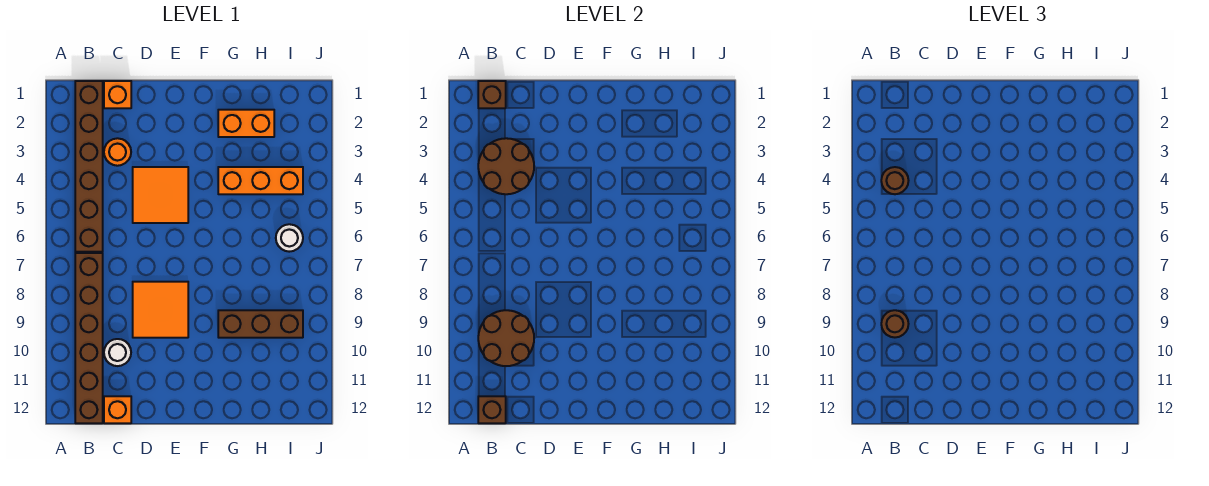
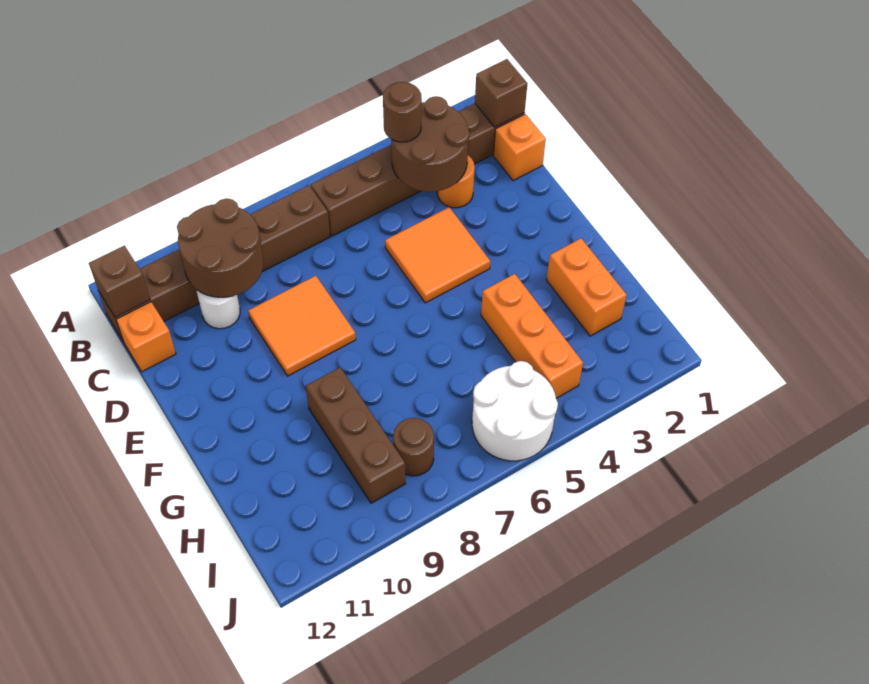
brown round brick B9 level 3 -> brown round brick I8 level 1
white round brick I6 level 1 -> white round brick I5:J6 level 1

